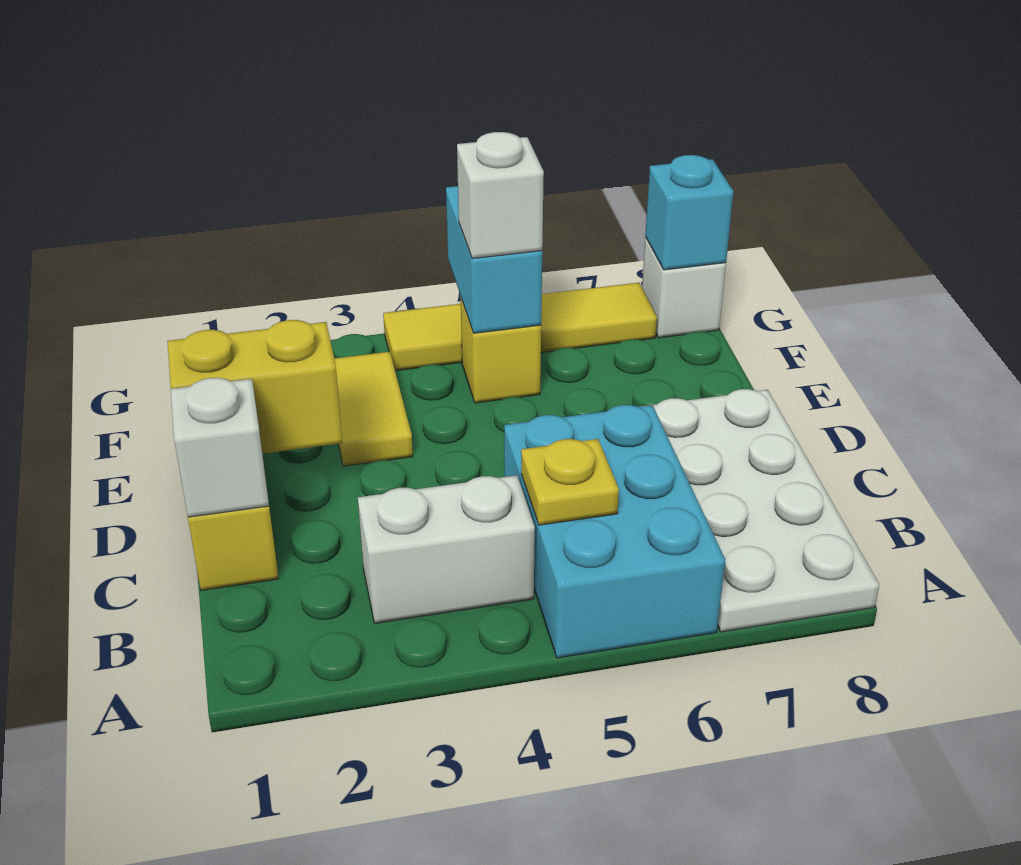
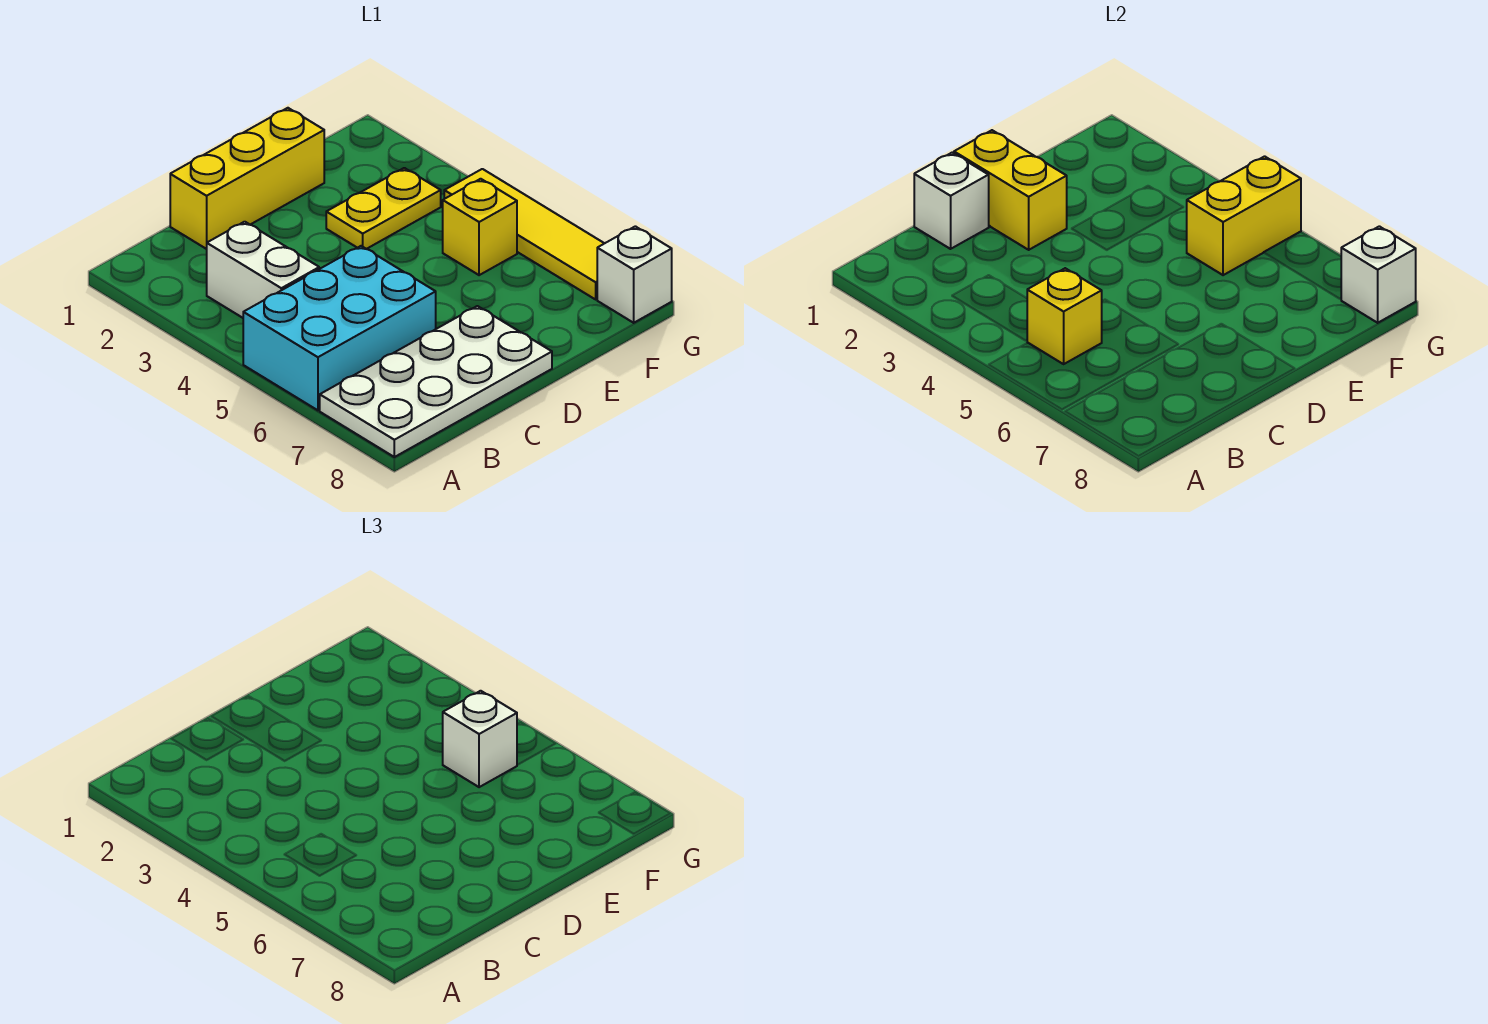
yellow plate B5 level 2 -> yellow brick B5 level 2
yellow tile E3:F3 level 1 -> yellow plate E3:F3 level 1
cyan brick F5:G5 level 2 -> yellow brick F5:G5 level 2
cyan brick G8 level 2 -> white brick G8 level 2

